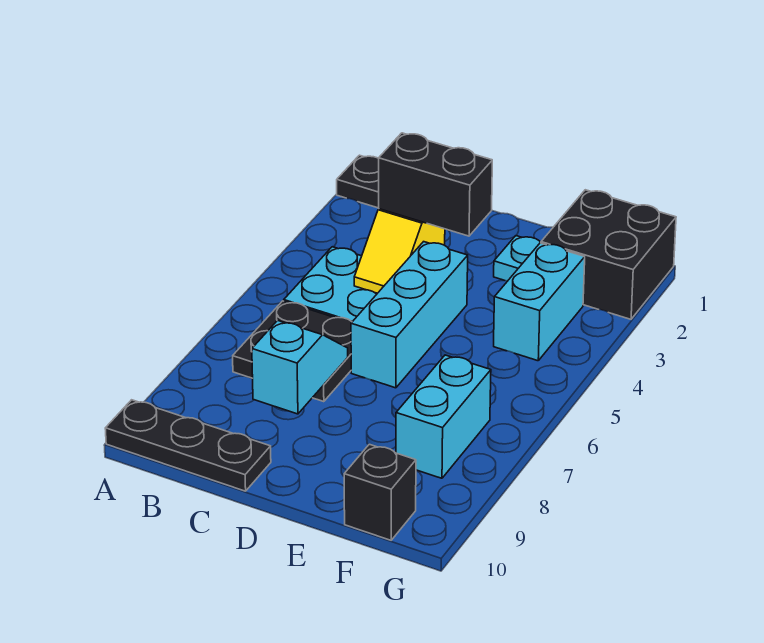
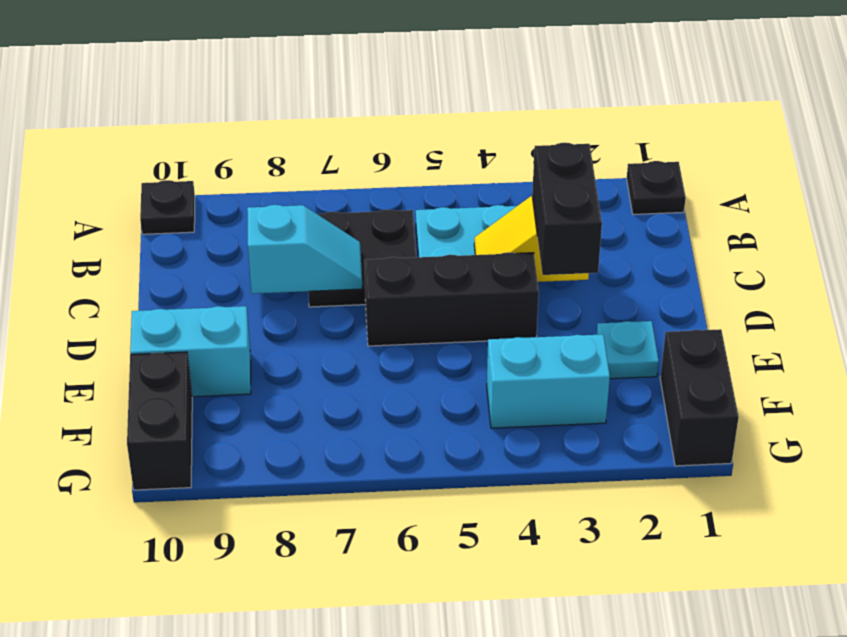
black plate A10:C10 level 1 -> black plate A10 level 1
cyan brick D4:D6 level 1 -> black brick D4:D6 level 1
black brick F1:G2 level 1 -> black brick F1:G1 level 1
cyan brick F7:F8 level 1 -> cyan brick E9:E10 level 1
black brick F10 level 1 -> black brick F10:G10 level 1

